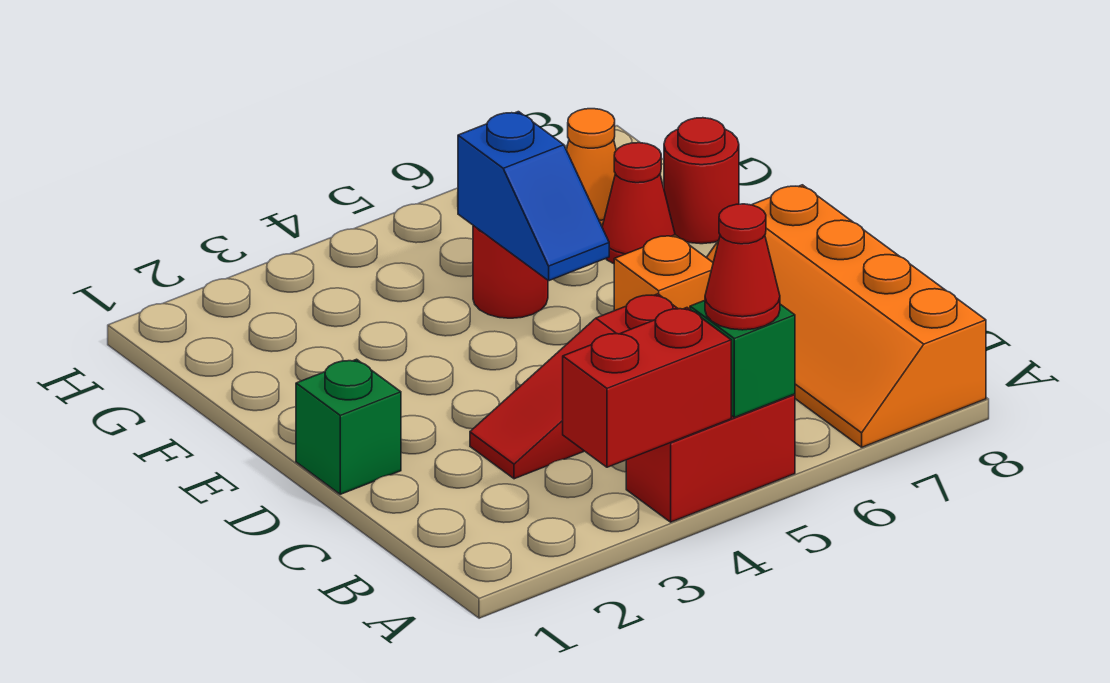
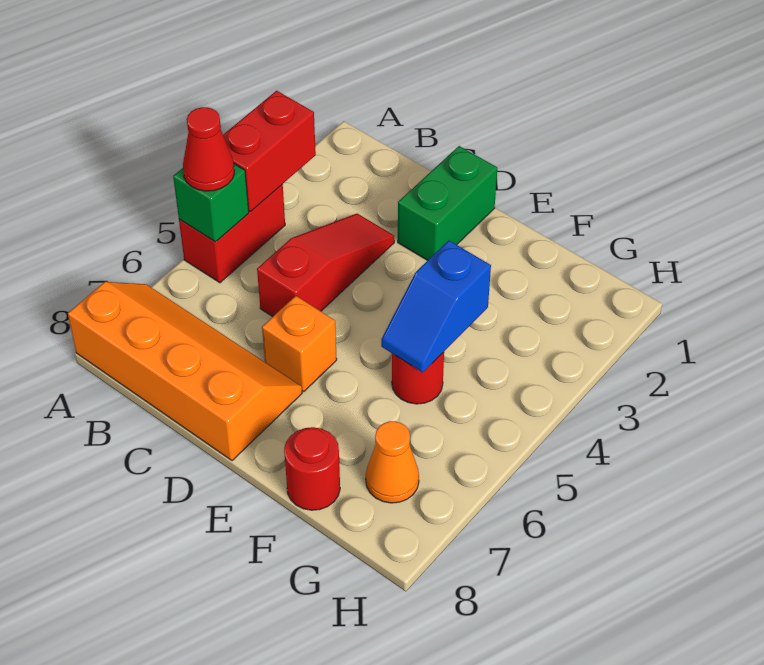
green brick D1 level 1 -> green brick D1:D2 level 1
blue slope E5:F5 level 2 top F -> blue slope F4:F5 level 2 top 4
red cone F7 level 1 -> none

